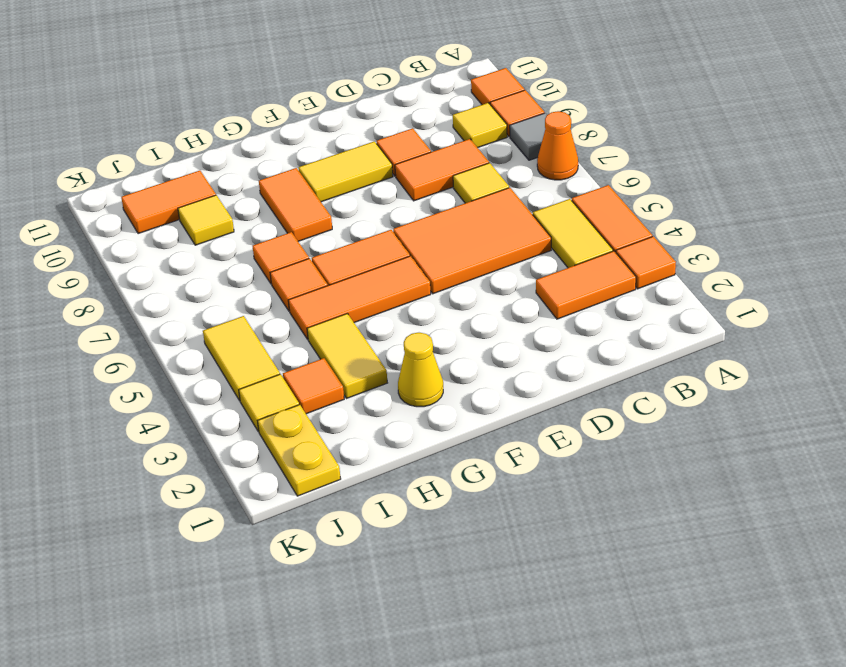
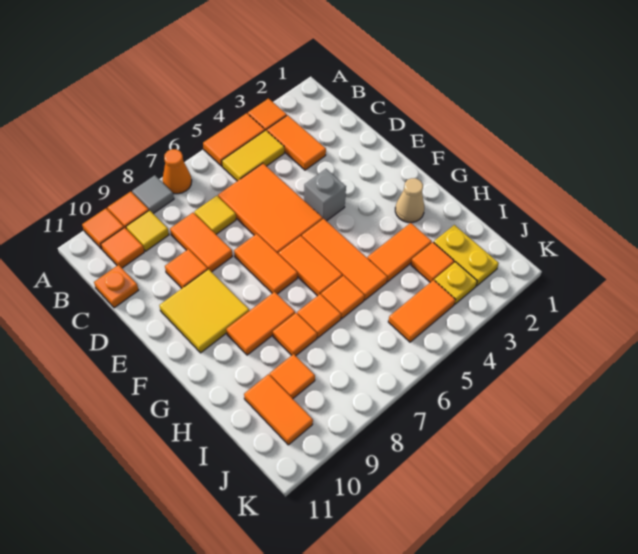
none -> orange tile B10 level 1
none -> orange plate C11 level 1
none -> grey brick E4 level 1
none -> orange tile E7:F7 level 1
yellow tile E9:F9 level 1 -> yellow tile E9:F10 level 1
yellow cone G2 level 1 -> tan cone G2 level 1
yellow tile H3:H4 level 1 -> orange tile H3:H4 level 1
none -> orange tile H8 level 1
yellow tile I9 level 1 -> orange tile I9 level 1
yellow plate J1:J2 level 1 -> yellow plate I2:J2 level 1
yellow tile J3 level 1 -> yellow plate J3 level 1
yellow tile J4:J5 level 1 -> orange tile J4:J5 level 1

